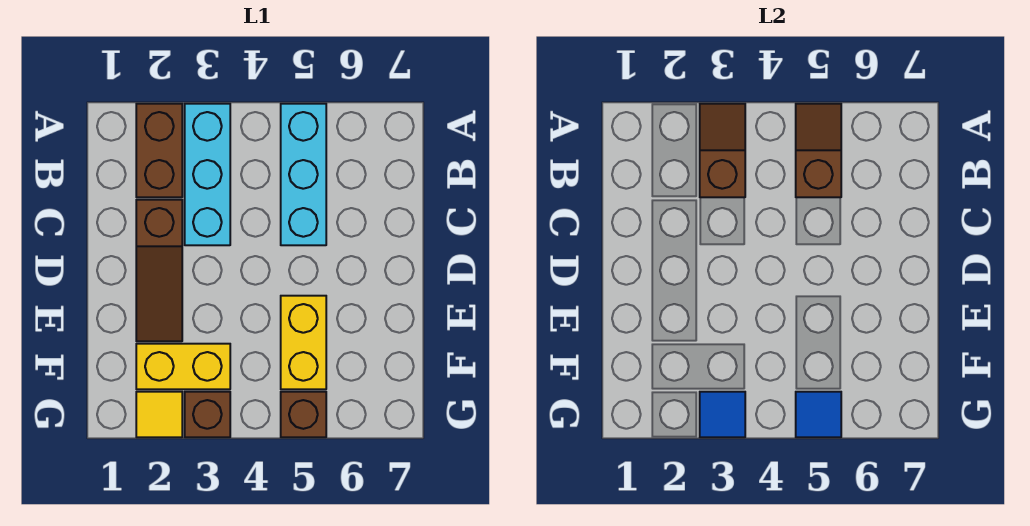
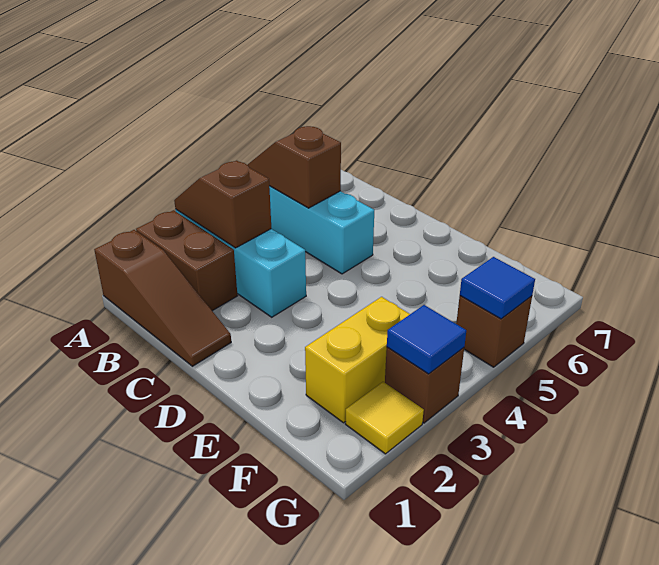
brown slope C2:E2 level 1 top C -> brown slope A1:C1 level 1 top A
yellow brick E5:F5 level 1 -> none

